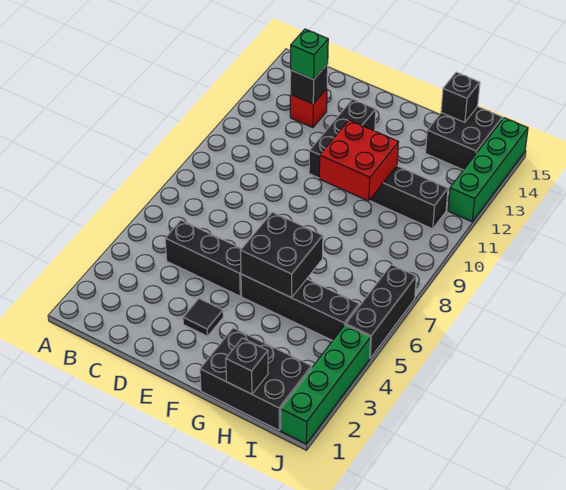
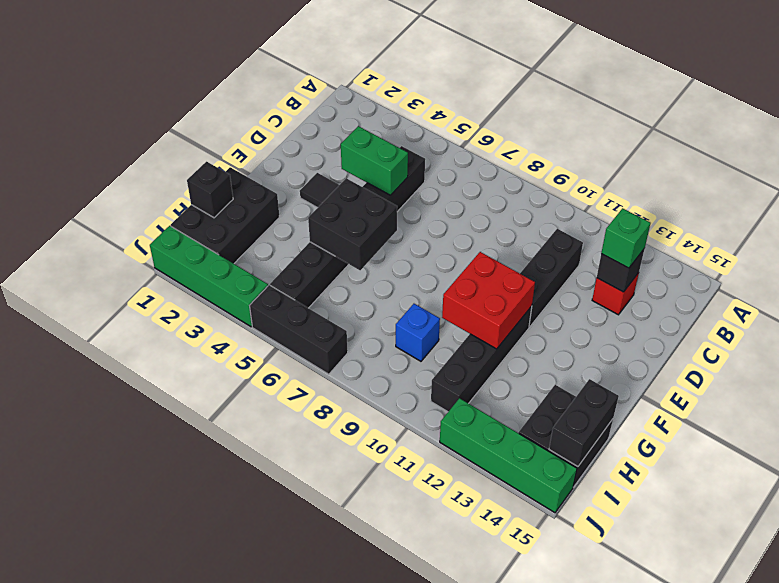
none -> green brick D4:D5 level 2
black brick E11:E13 level 1 -> black brick C11:E11 level 1
none -> blue brick H9 level 1
black brick H15 level 2 -> black brick H15:I15 level 2

